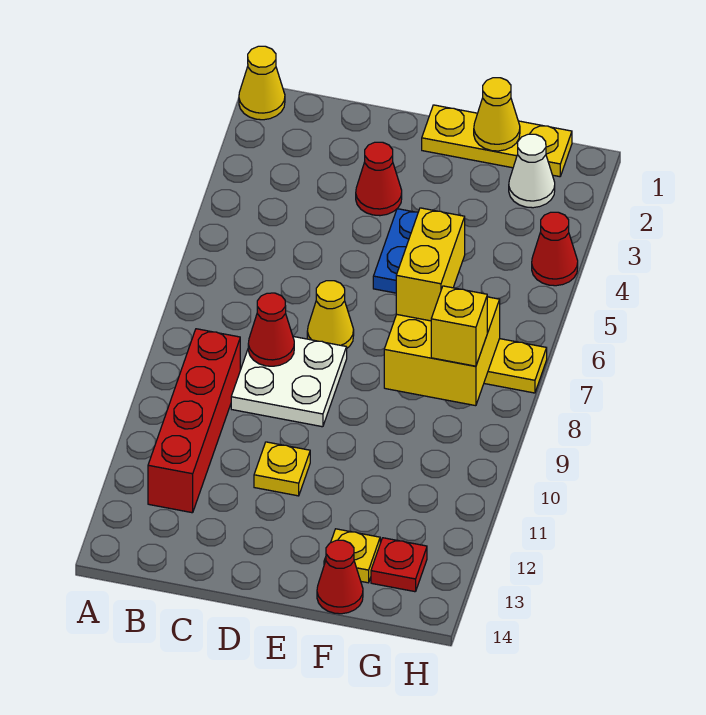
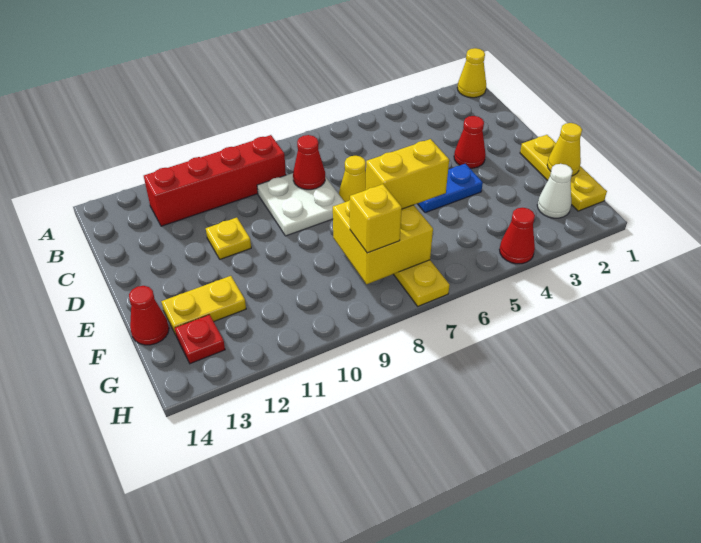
yellow plate F13 level 1 -> yellow plate F12:F13 level 1

